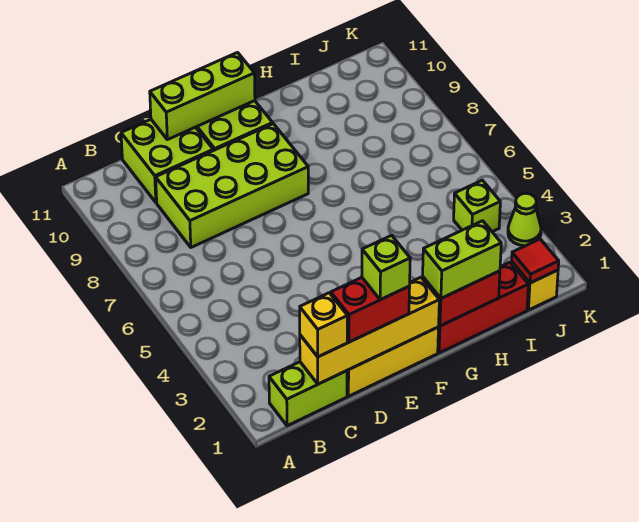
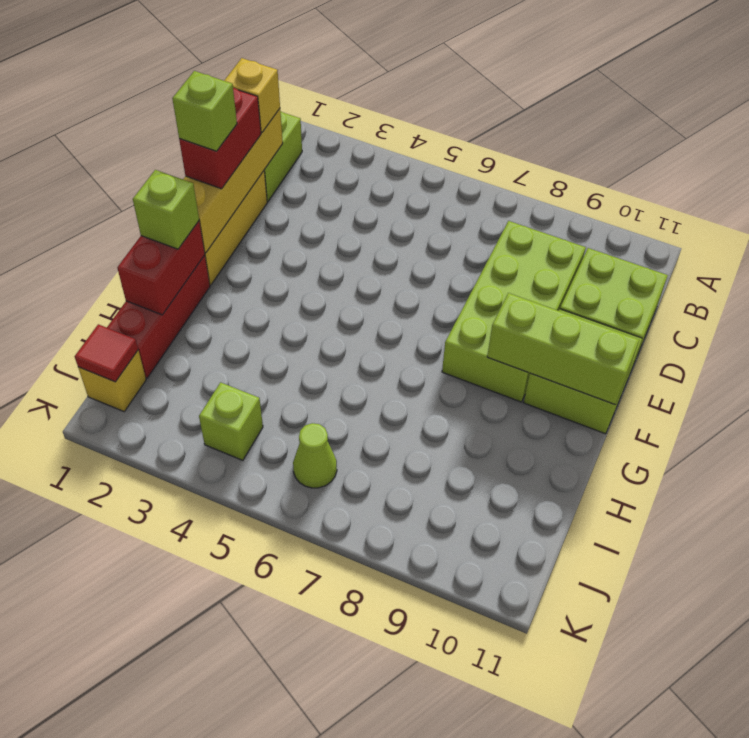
lime brick D11:F11 level 2 -> lime brick F9:F11 level 2
lime brick G1:H1 level 3 -> lime brick G1 level 3
lime cone K3 level 1 -> lime cone J6 level 1

